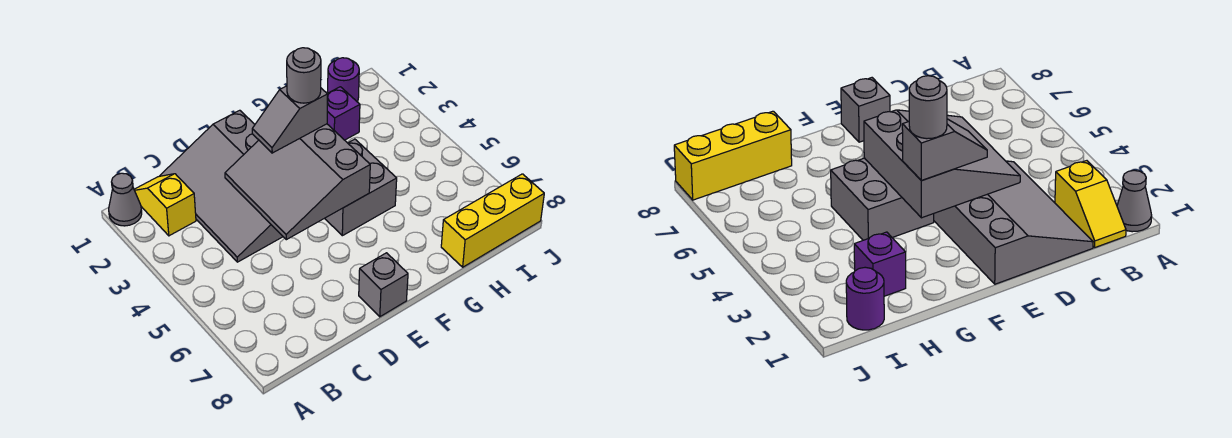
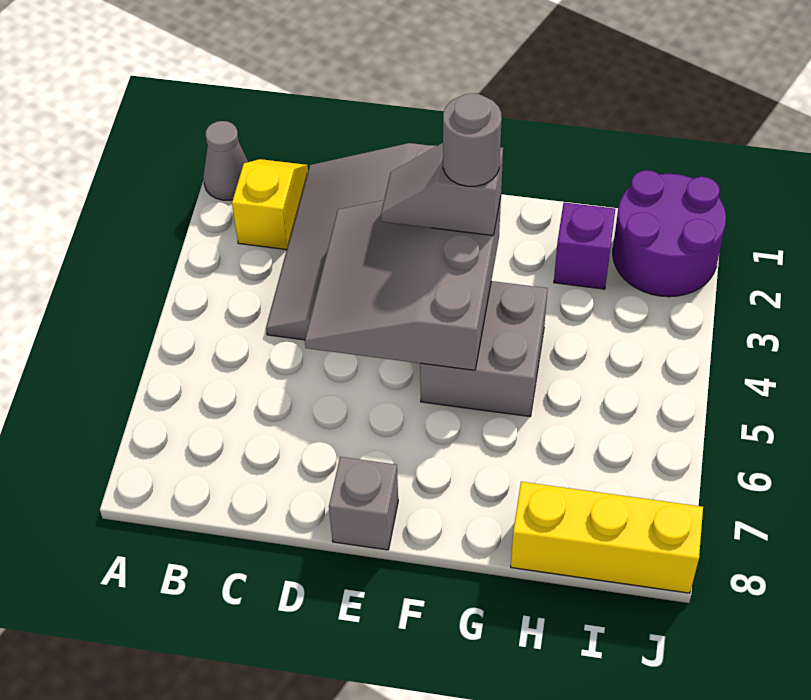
purple round brick I1 level 1 -> purple round brick I1:J2 level 1

